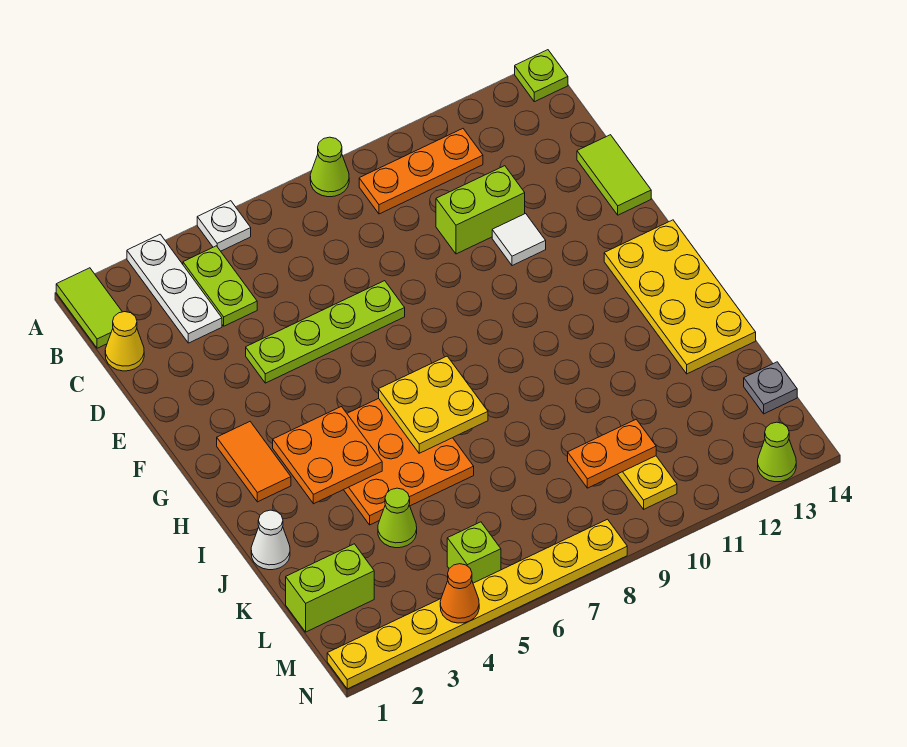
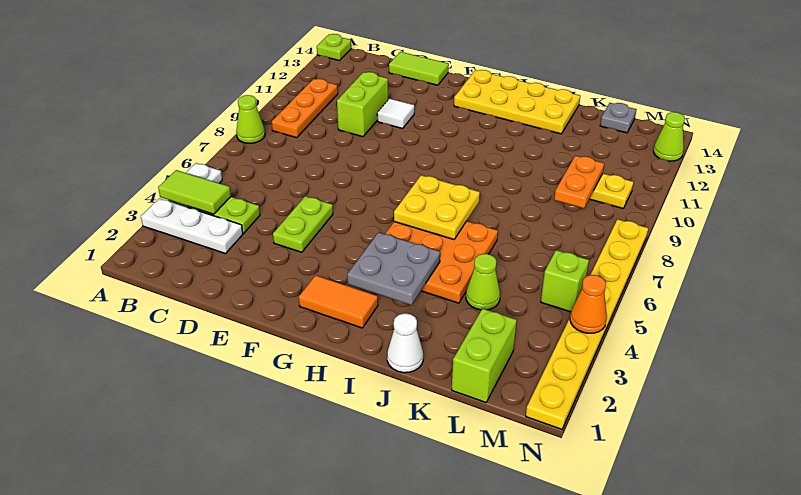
lime tile A1:B1 level 1 -> lime tile A4:B4 level 2
yellow cone C1 level 1 -> none
lime plate E4:E7 level 1 -> lime plate E4:E5 level 1
orange plate H3:I4 level 2 -> grey plate H3:I4 level 2

